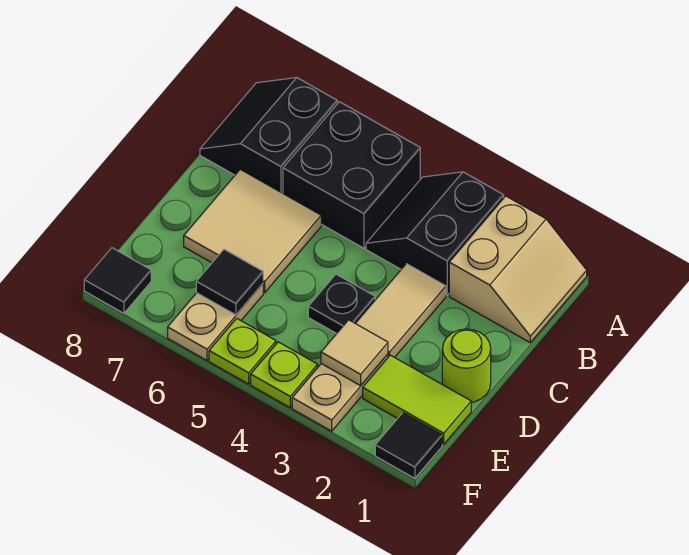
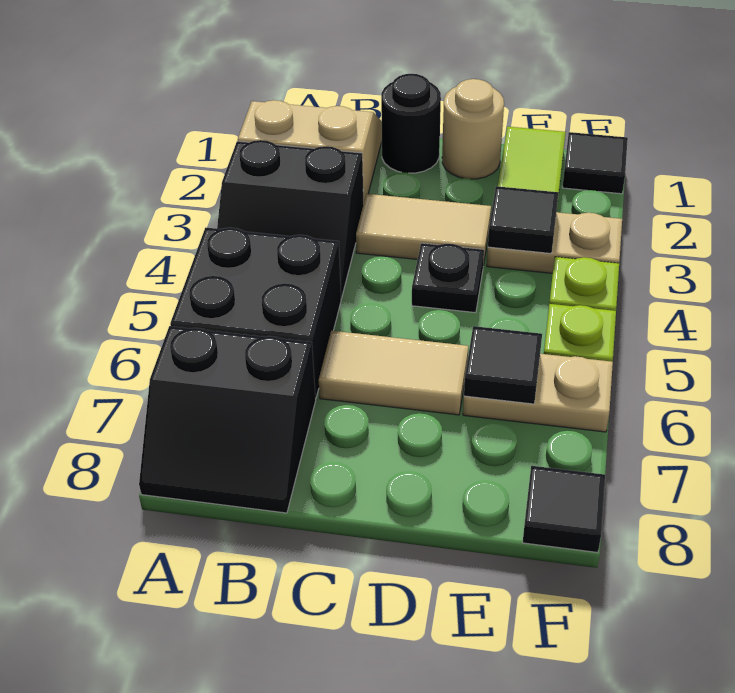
none -> black round brick C1 level 1
tan tile C6:D7 level 1 -> tan tile C6:D6 level 1
lime round brick D1 level 1 -> tan round brick D1 level 1
tan tile E3 level 2 -> black tile E3 level 2

